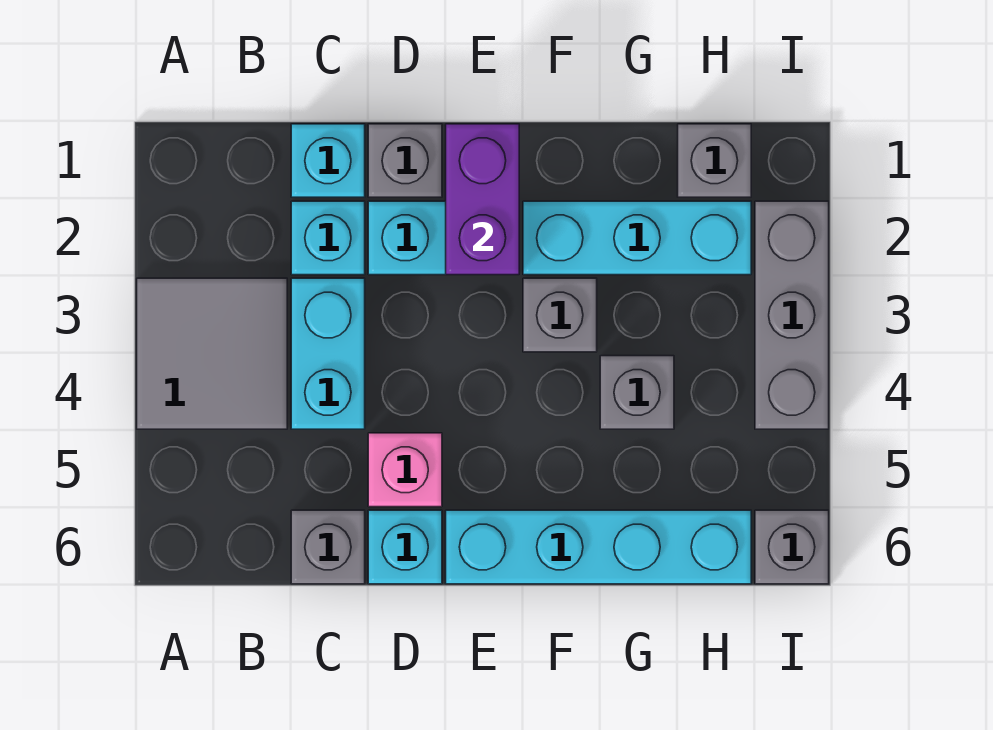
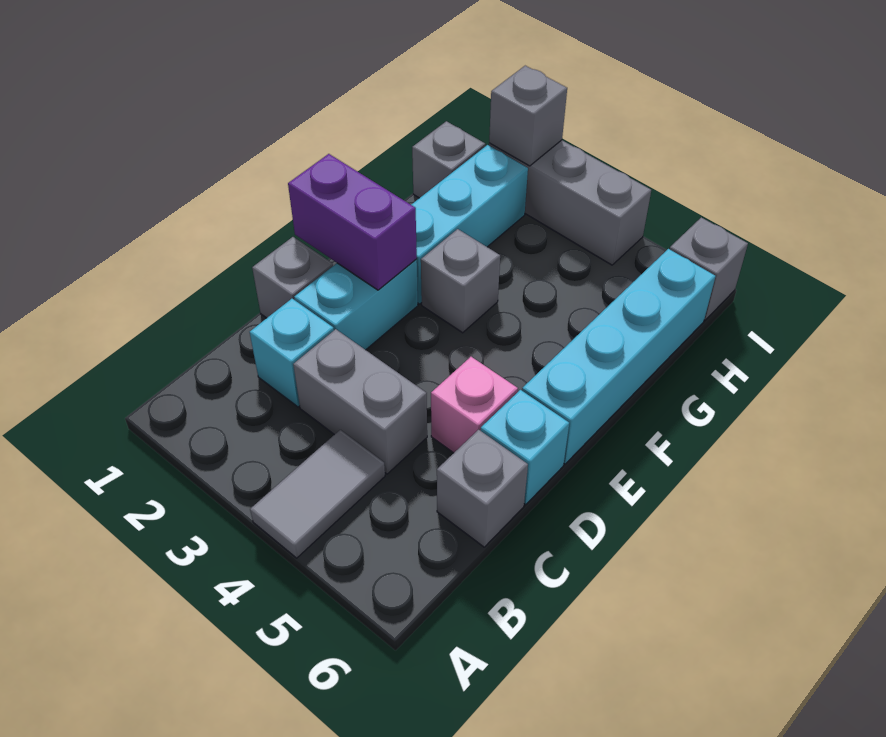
grey tile A3:B4 level 1 -> grey tile A4:B4 level 1
cyan brick C1 level 1 -> none
cyan brick C3:C4 level 1 -> grey brick C3:C4 level 1
grey brick G4 level 1 -> grey brick I2 level 2

